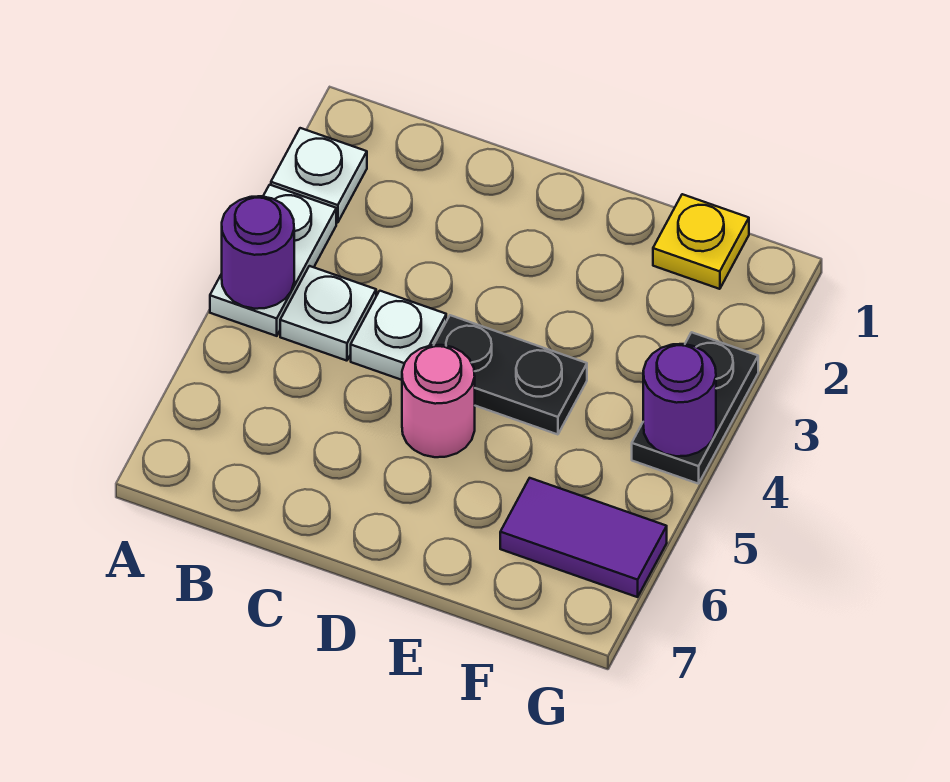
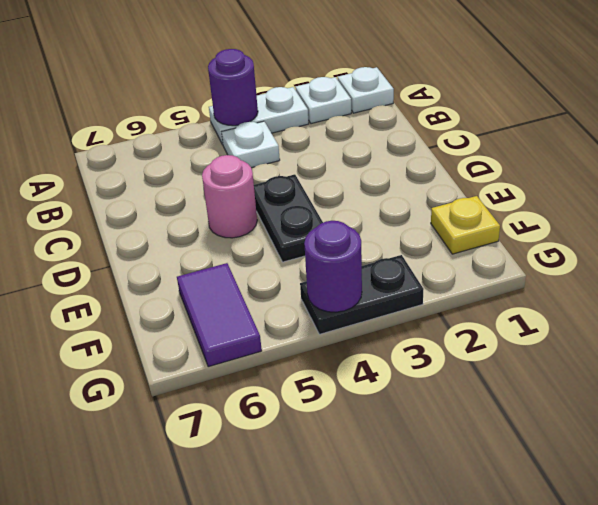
white plate C4 level 1 -> white plate A1 level 1

